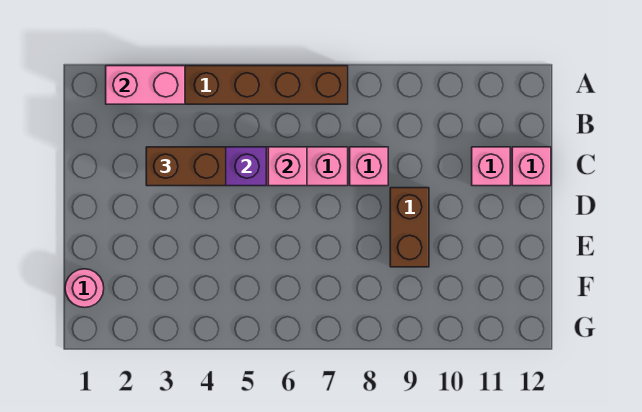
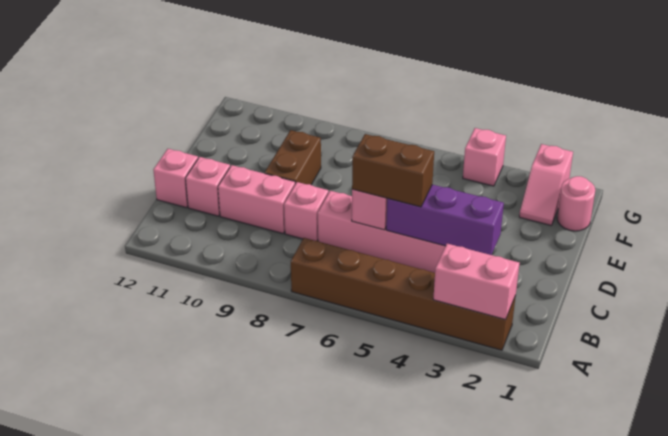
brown brick C3:C4 level 3 -> brown brick C5:C6 level 3
none -> pink brick C9:C10 level 1
none -> pink slope F2:G2 level 1 top G
none -> pink brick G4 level 1

